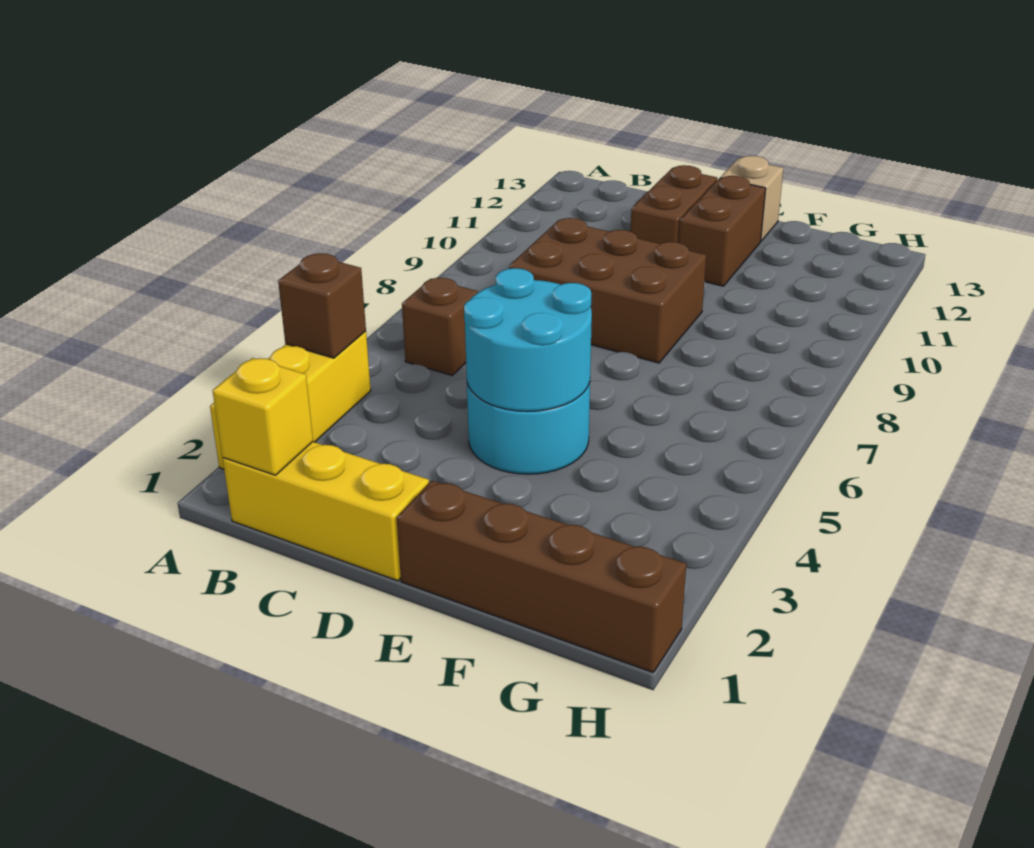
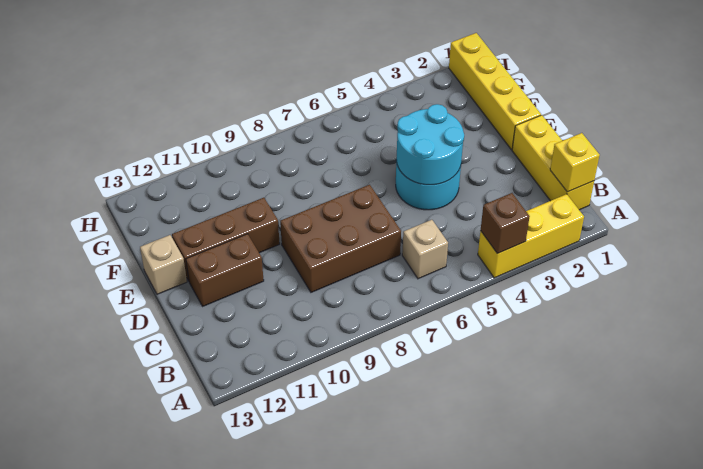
brown brick B6 level 1 -> tan brick B6 level 1
brown brick C8:E9 level 1 -> brown brick C7:D9 level 1
brown brick E1:H1 level 1 -> yellow brick E1:H1 level 1
brown brick E11:E12 level 1 -> brown brick E10:E12 level 1

